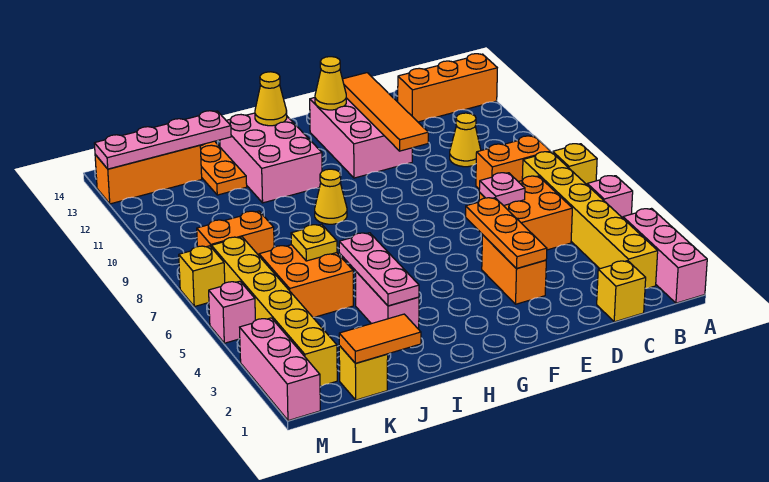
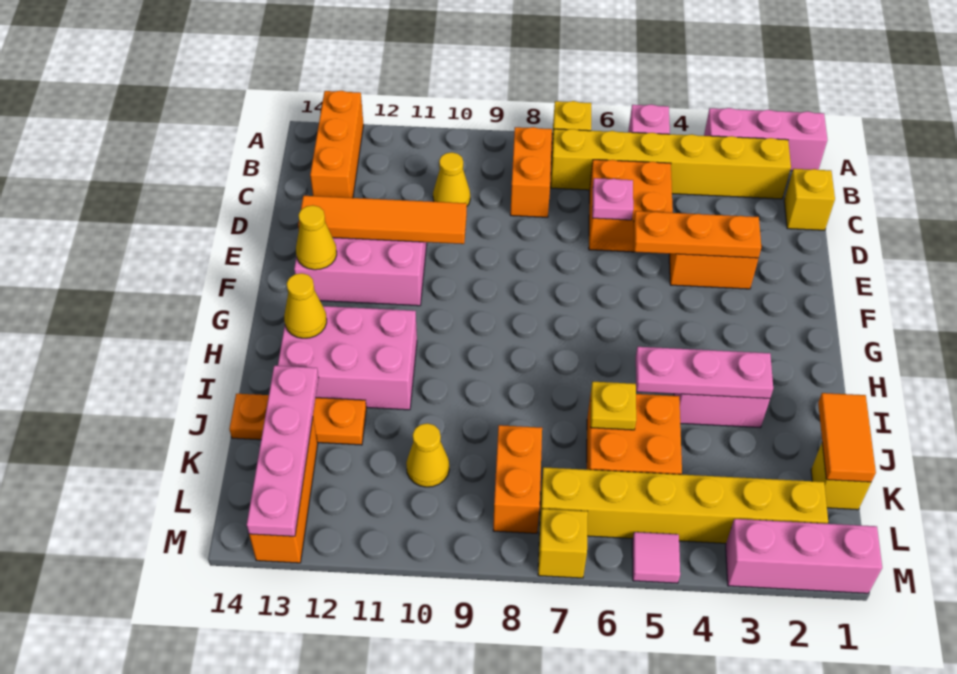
yellow cone H9 level 1 -> yellow cone K10 level 1
pink brick M5 level 1 -> pink tile M5 level 1

